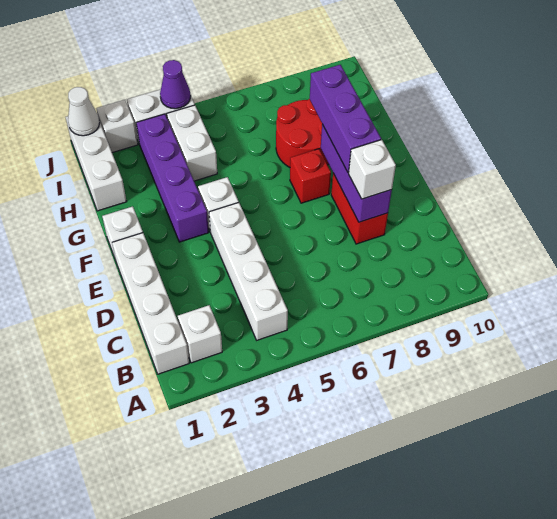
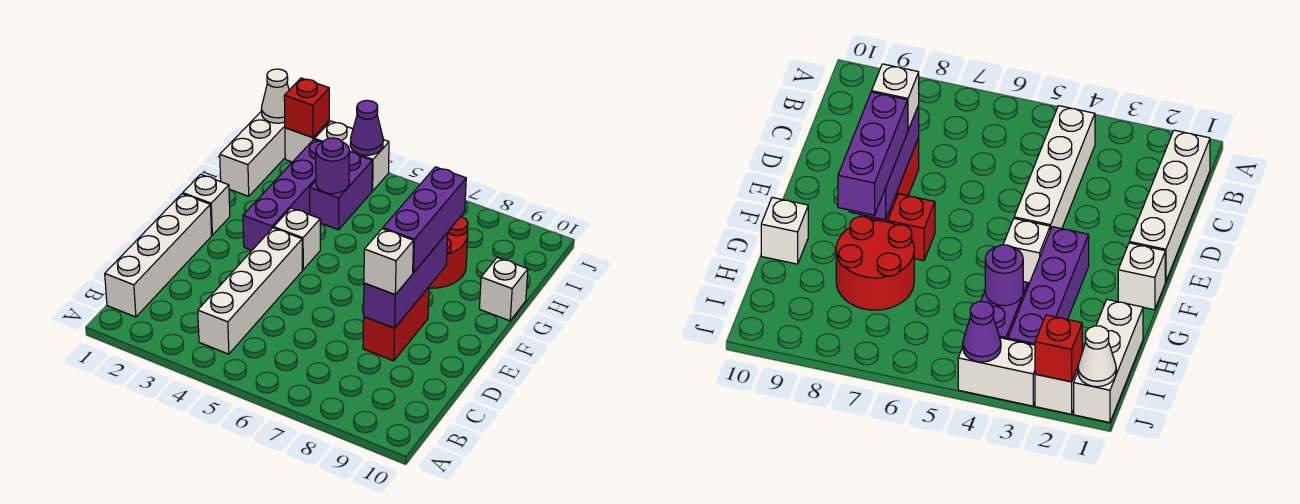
white brick B2 level 1 -> white brick G10 level 1
white brick H4:I4 level 1 -> purple brick H4:I4 level 1
none -> purple round brick H4 level 2
none -> red brick J2 level 2

